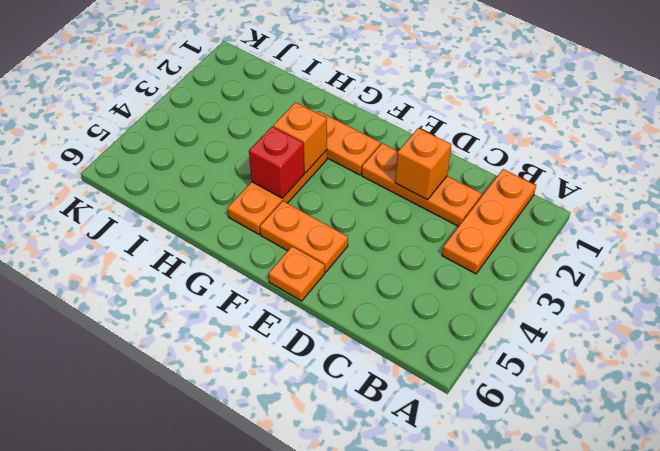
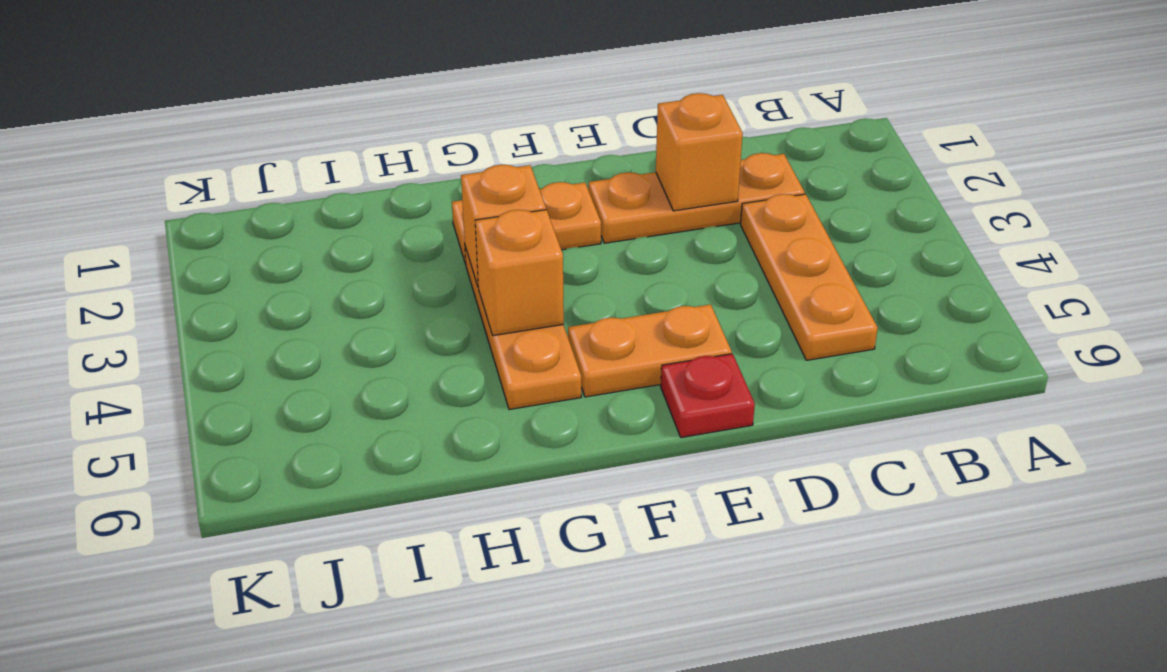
orange plate B1:B3 level 1 -> orange plate C3:C5 level 1
orange plate E6 level 1 -> red plate E6 level 1
red brick G4 level 2 -> orange brick G4 level 2

